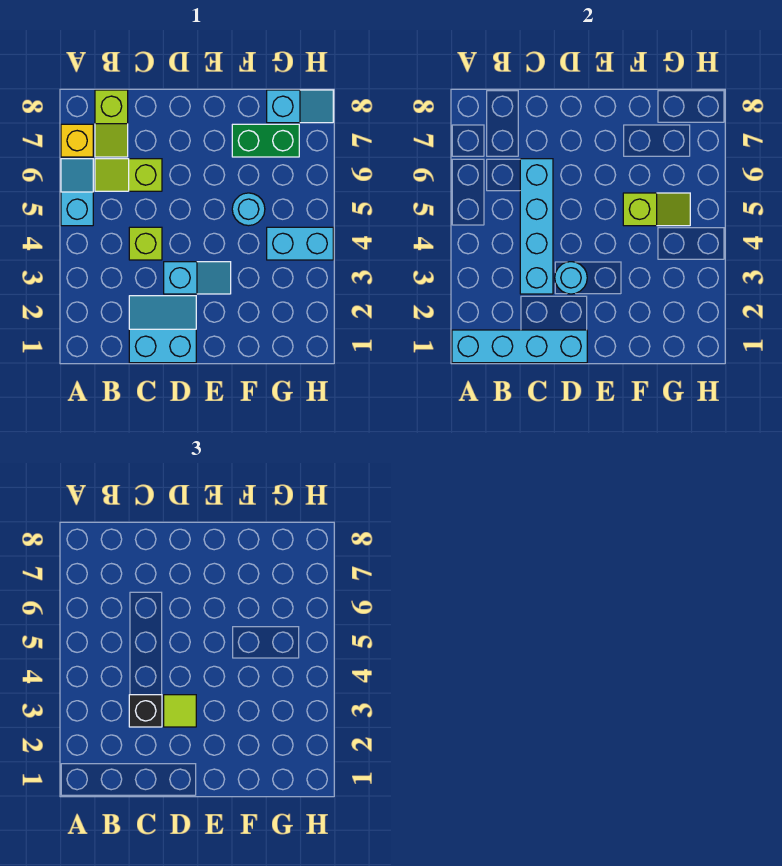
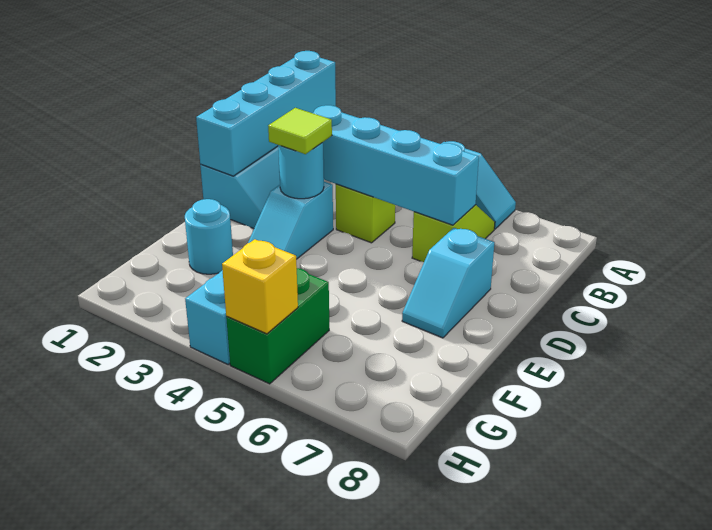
yellow brick A7 level 1 -> yellow brick H5 level 2
lime slope B7:B8 level 1 top 8 -> none
black brick C3 level 3 -> none
cyan round brick F5 level 1 -> cyan round brick F2 level 1
lime slope F5:G5 level 2 top F -> none
green brick F7:G7 level 1 -> green brick G5:H5 level 1
cyan slope G8:H8 level 1 top G -> cyan slope D7:E7 level 1 top D

